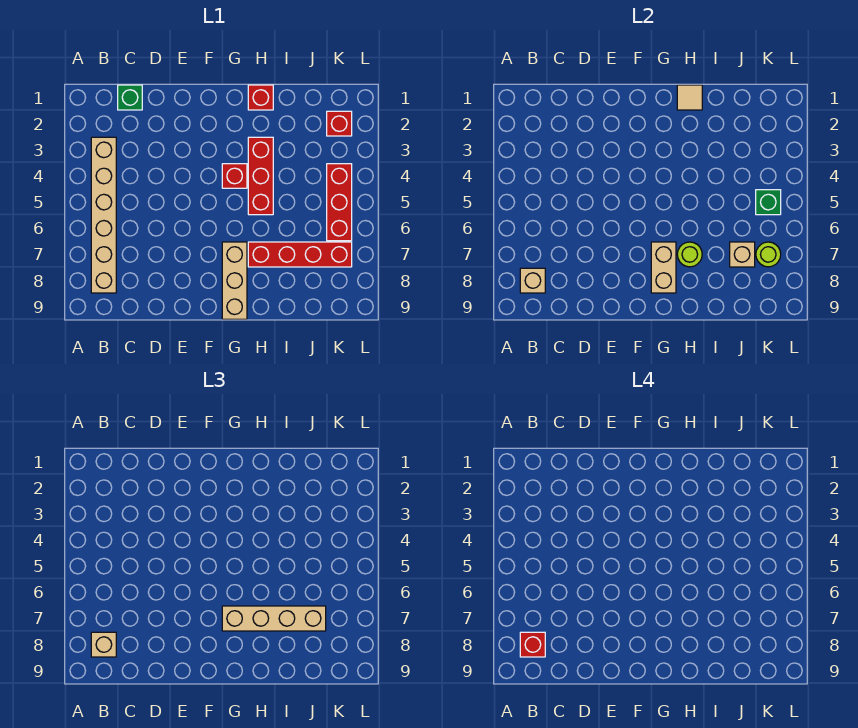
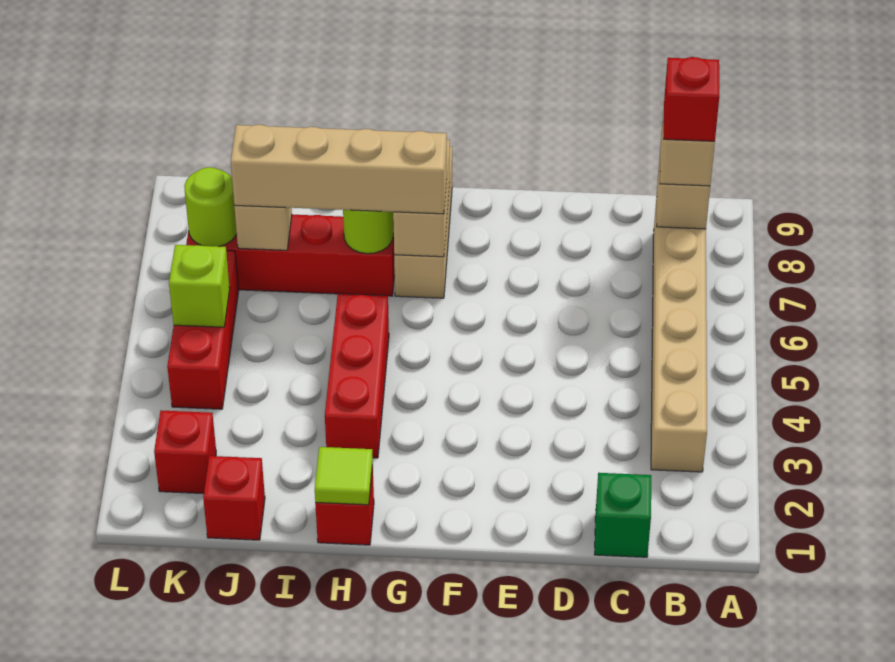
red brick G4 level 1 -> red brick J1 level 1
tan tile H1 level 2 -> lime tile H1 level 2
green brick K5 level 2 -> lime brick K5 level 2

